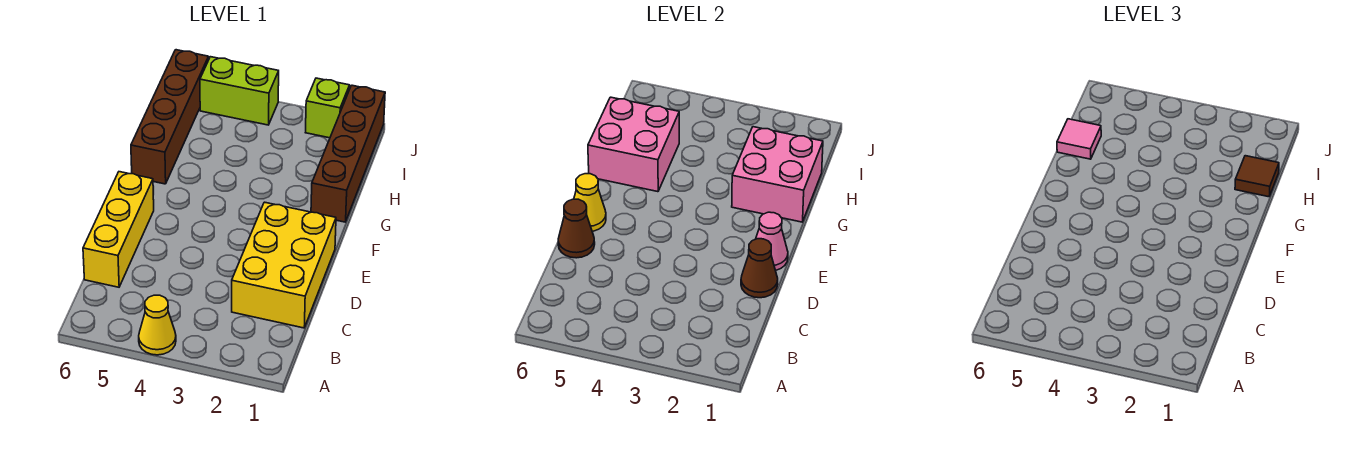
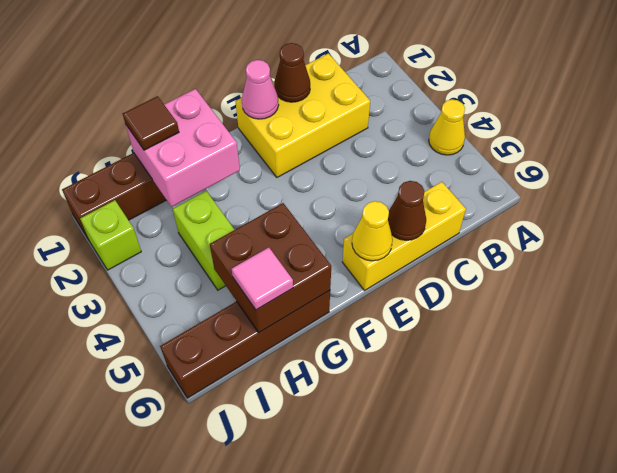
pink brick G5:H6 level 2 -> brown brick G5:H6 level 2
lime brick J4:J5 level 1 -> lime brick H3:H4 level 1

